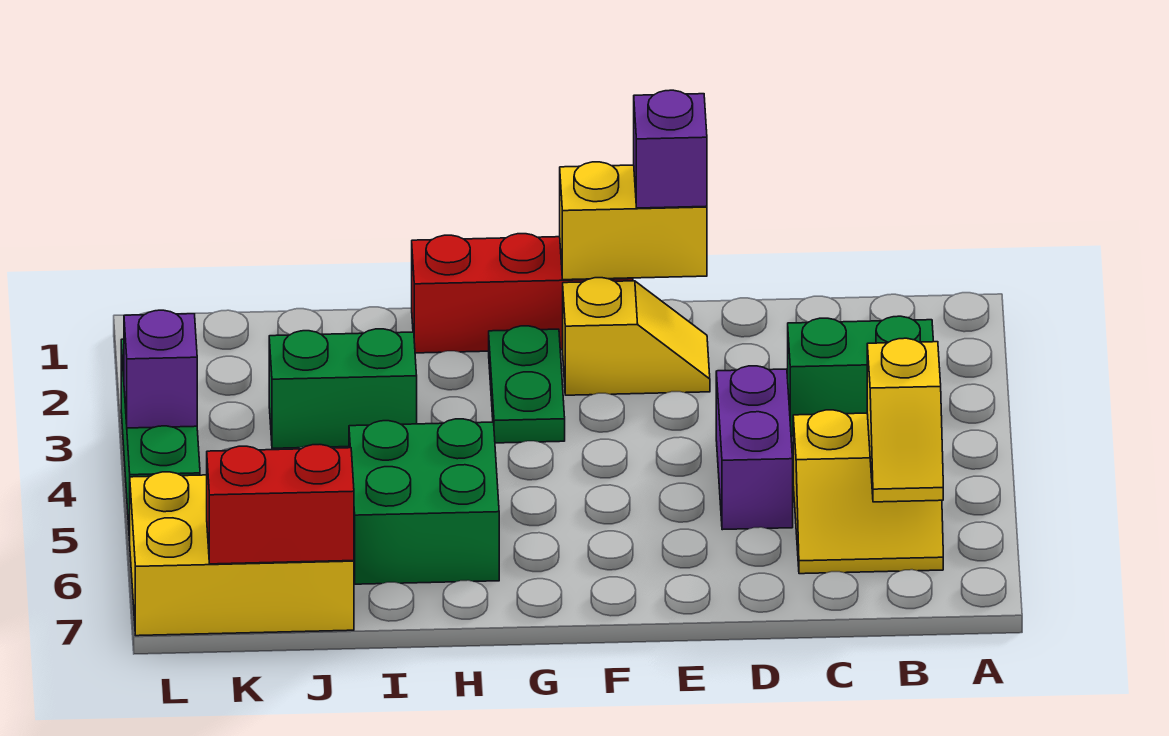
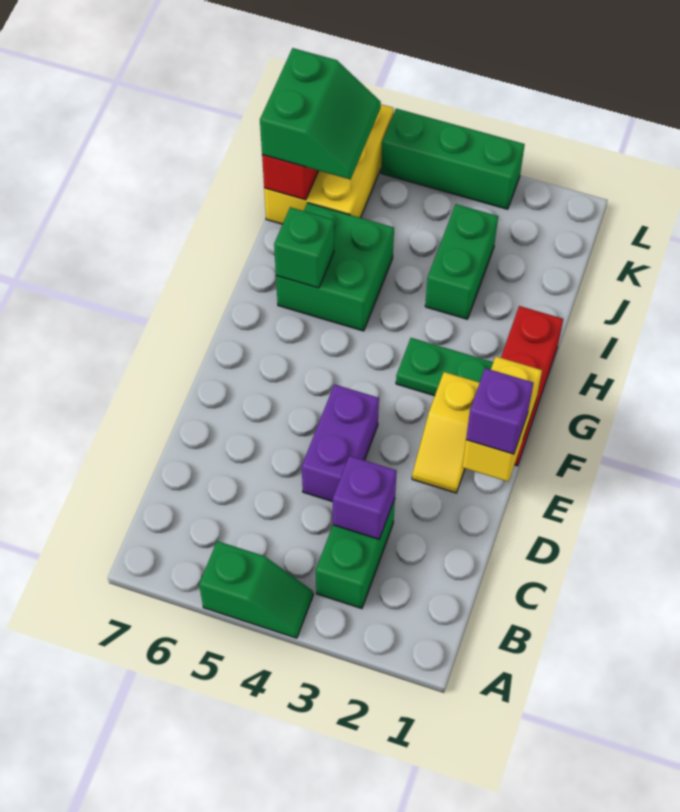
none -> green slope A4:A5 level 1 top 5
yellow slope B5:C6 level 1 top 5 -> none
yellow slope B5:B6 level 2 top 5 -> none
purple brick D4:D5 level 1 -> purple brick D4:E4 level 1
none -> green brick H6 level 2
none -> green slope J6:K7 level 3 top 7
purple brick L4 level 2 -> purple brick C3 level 2

